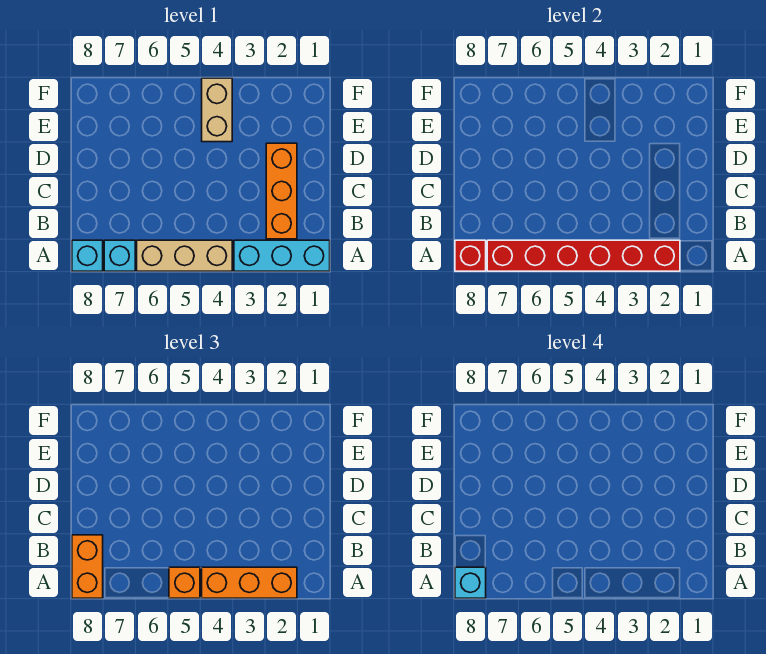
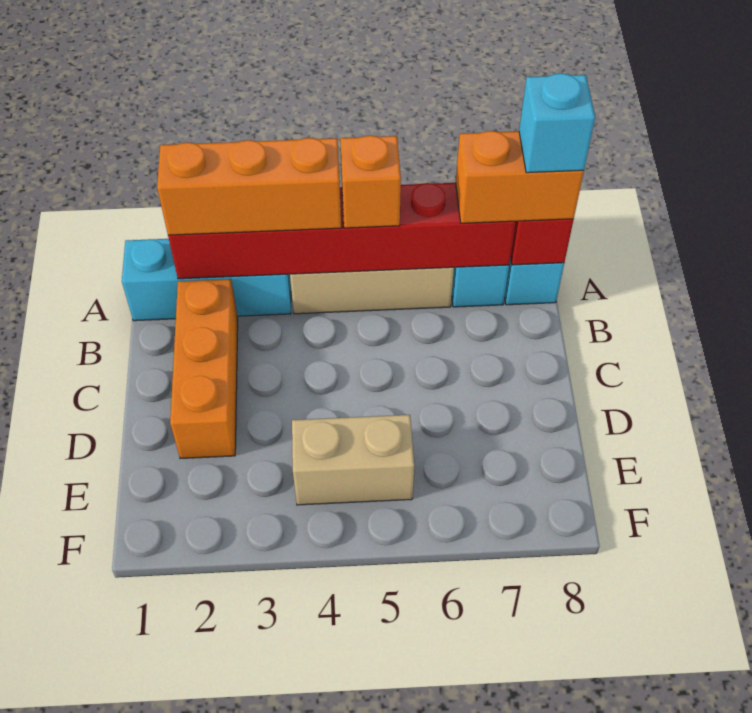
orange brick A8:B8 level 3 -> orange brick A7:A8 level 3
tan brick E4:F4 level 1 -> tan brick E4:E5 level 1

